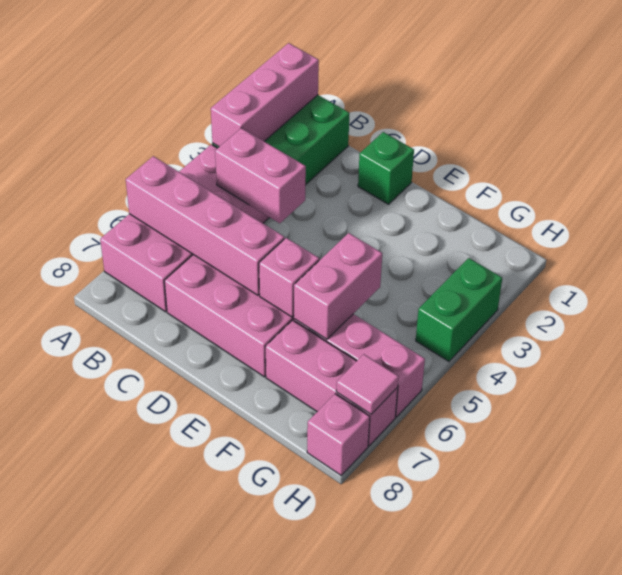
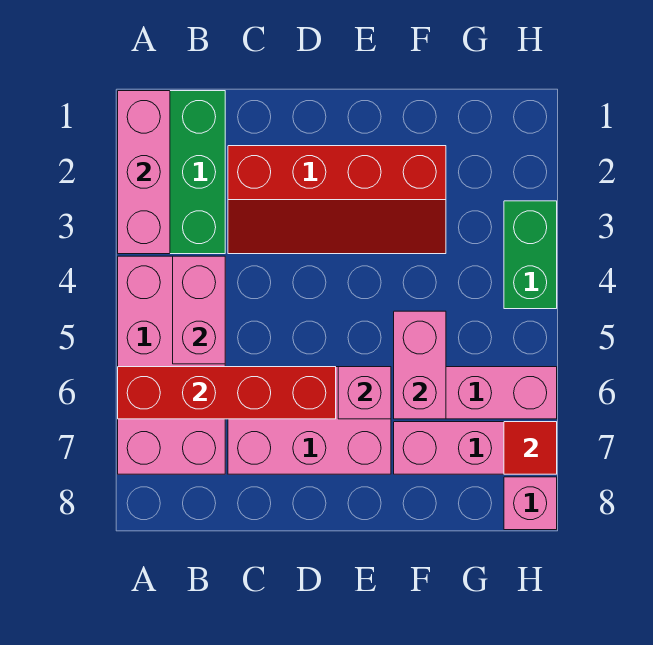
pink brick A6:D6 level 2 -> red brick A6:D6 level 2
pink brick B4:C4 level 2 -> pink brick B4:B5 level 2
none -> red slope C2:F3 level 1 top 2
green brick D1 level 1 -> none
pink tile H7 level 2 -> red tile H7 level 2

